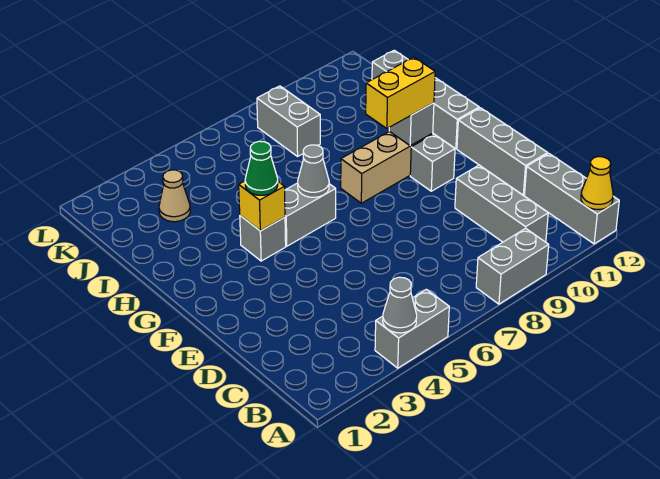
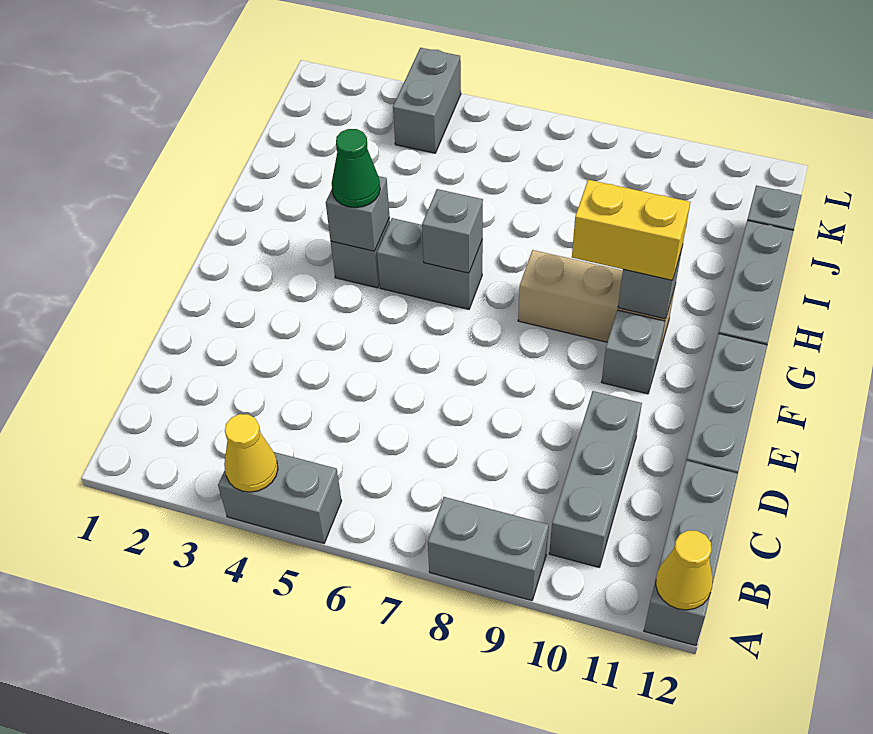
grey cone A4 level 2 -> yellow cone A4 level 2
yellow brick G4 level 2 -> grey brick G4 level 2
grey cone G6 level 2 -> grey brick G6 level 2
tan cone J3 level 1 -> none
grey brick J8:K8 level 1 -> grey brick K4:L4 level 1

